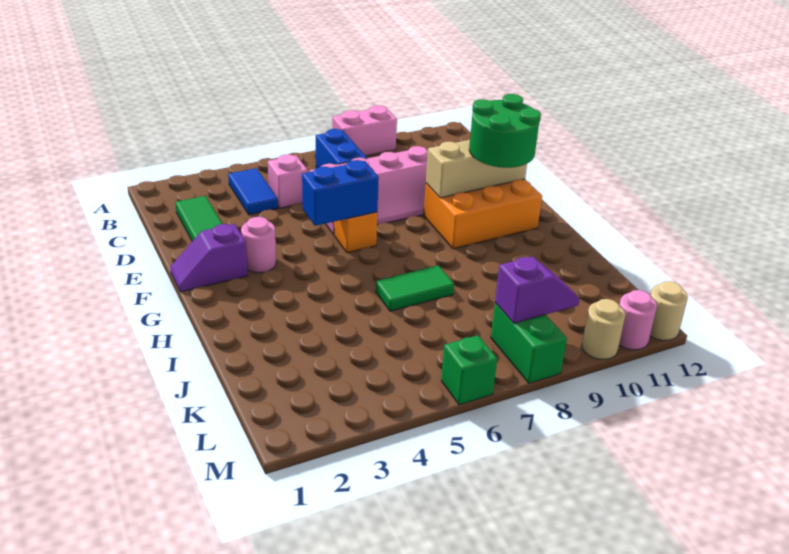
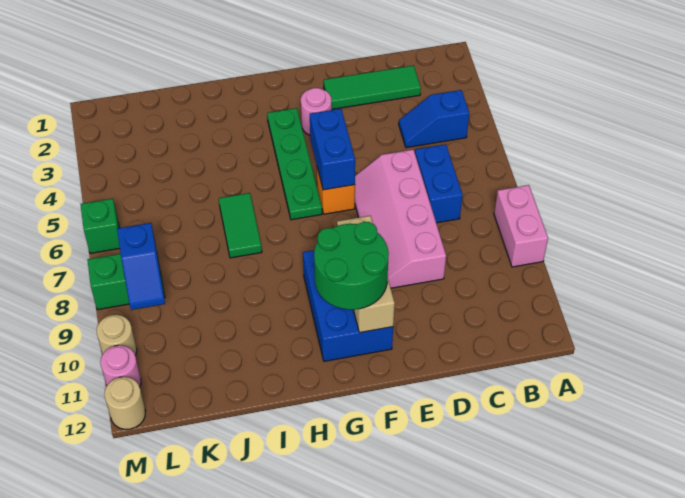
blue tile B4:C4 level 1 -> blue slope B4:C4 level 1 top B
blue brick B7:C7 level 1 -> blue brick C6:C7 level 1
pink brick C5 level 1 -> none
purple slope F1:F2 level 1 top 2 -> none
orange brick F9:G11 level 1 -> blue brick F9:G11 level 1
none -> green plate G3:G6 level 1
purple slope L8:L9 level 2 top 8 -> blue slope L8:L9 level 2 top 8

